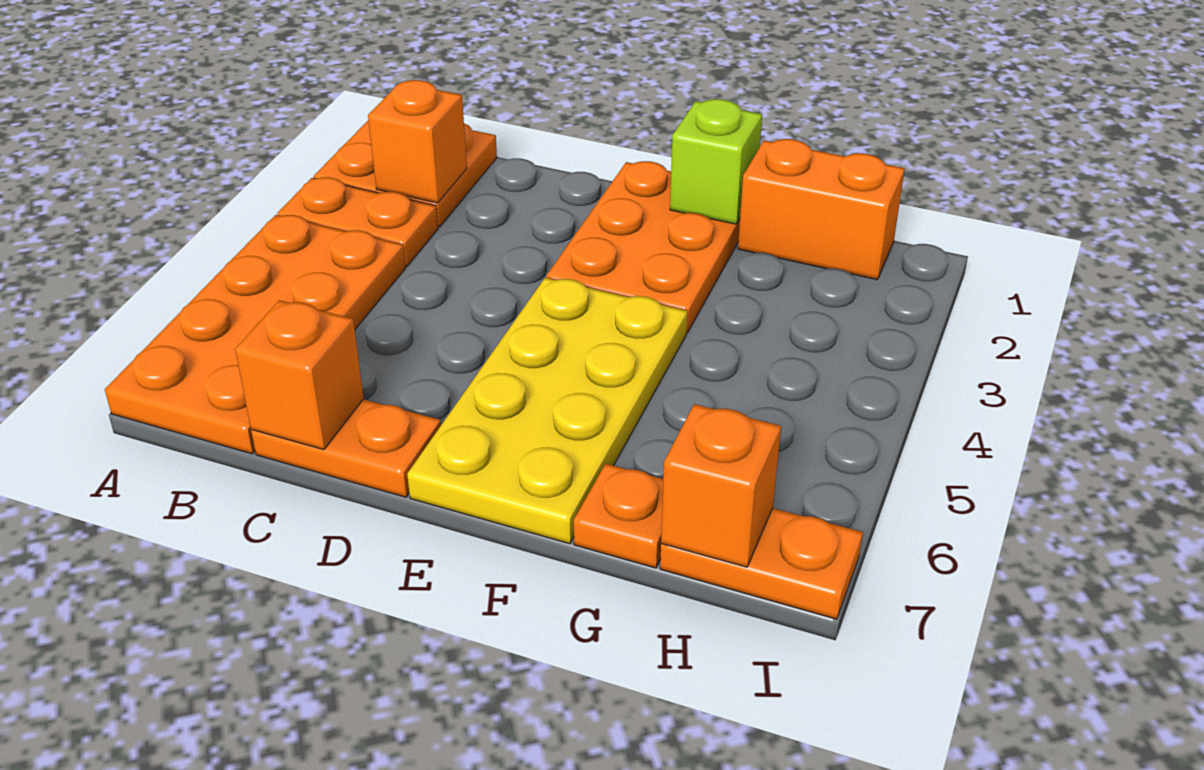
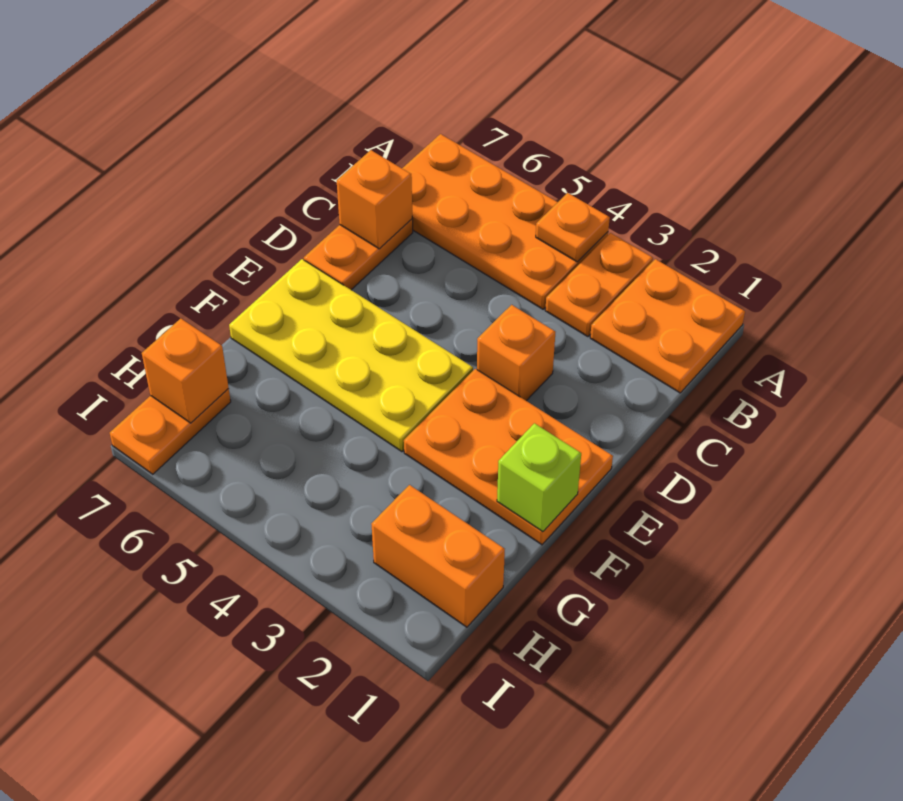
orange brick B2 level 2 -> orange brick D3 level 1
orange brick G1:H1 level 1 -> orange brick H1:H2 level 1
orange plate G7 level 1 -> orange plate A4 level 2

